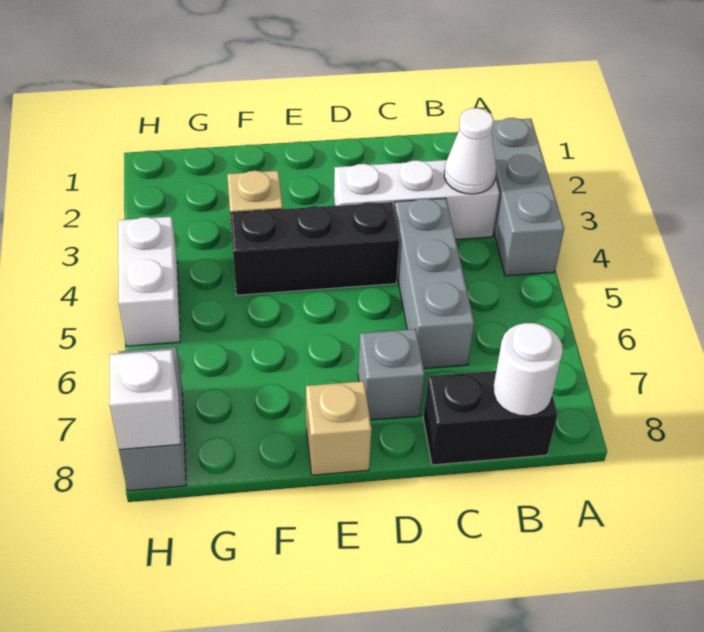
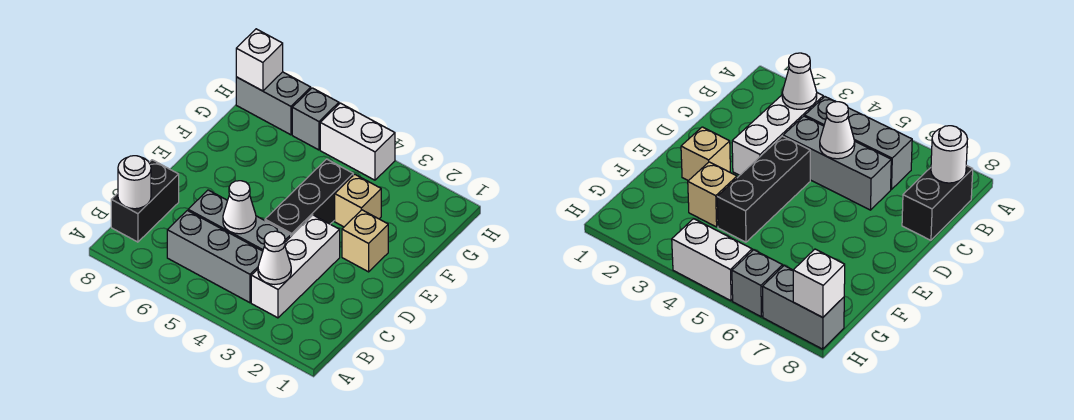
grey brick A2:A4 level 1 -> grey brick B4:B6 level 1
none -> white cone C5 level 2
grey brick D7 level 1 -> grey brick H6 level 1
tan brick E8 level 1 -> tan brick E2 level 1

